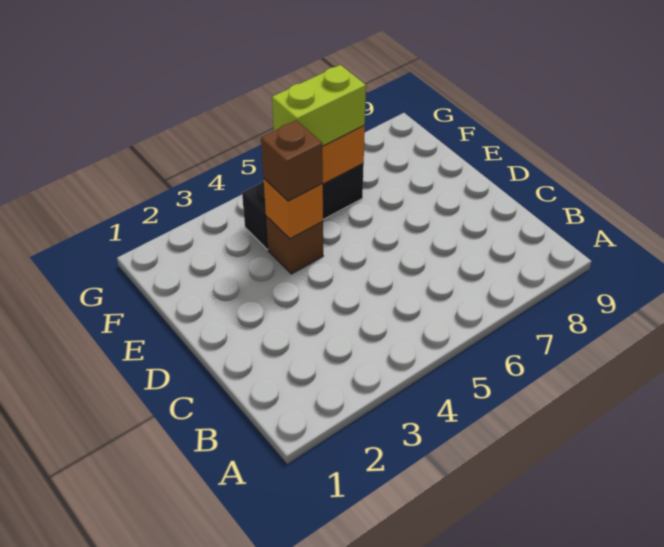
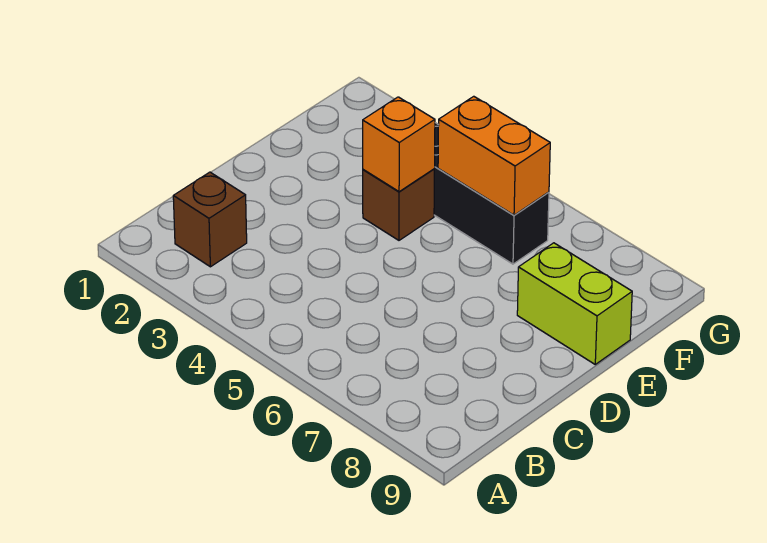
brown brick E4 level 3 -> brown brick B2 level 1
lime brick F5:F6 level 3 -> lime brick E8:E9 level 1

